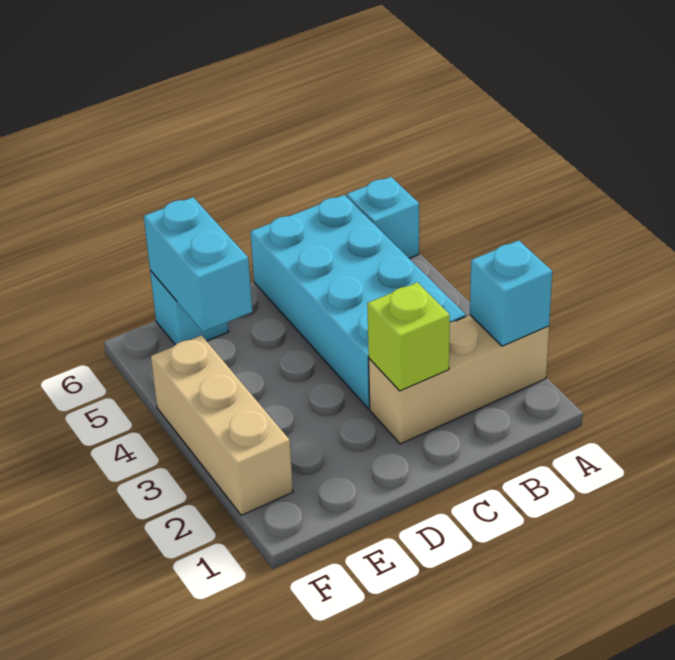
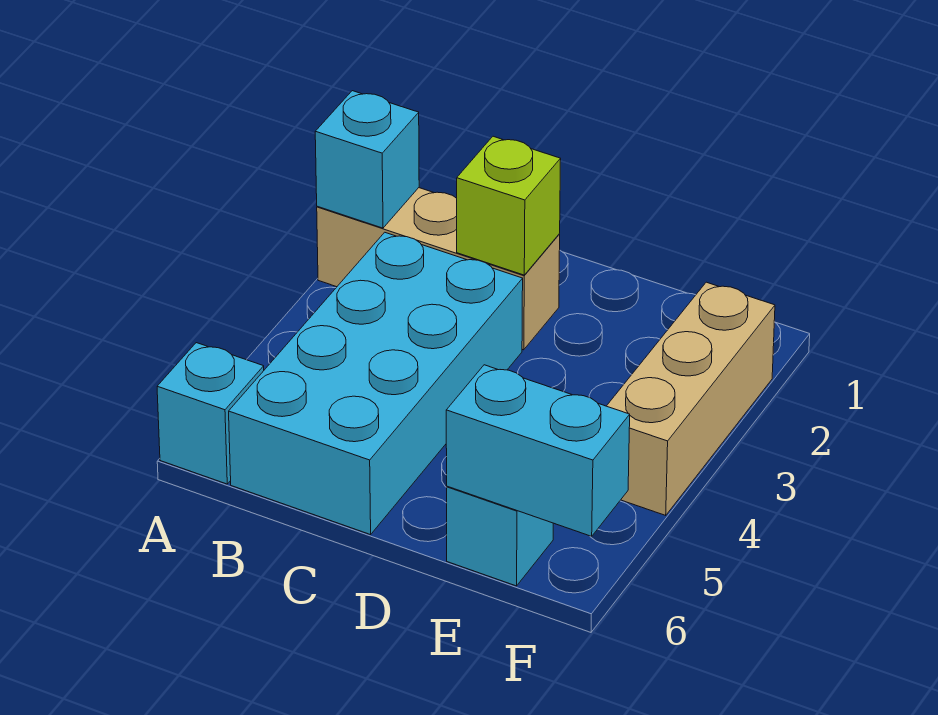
cyan brick E5:E6 level 2 -> cyan brick E6:F6 level 2

